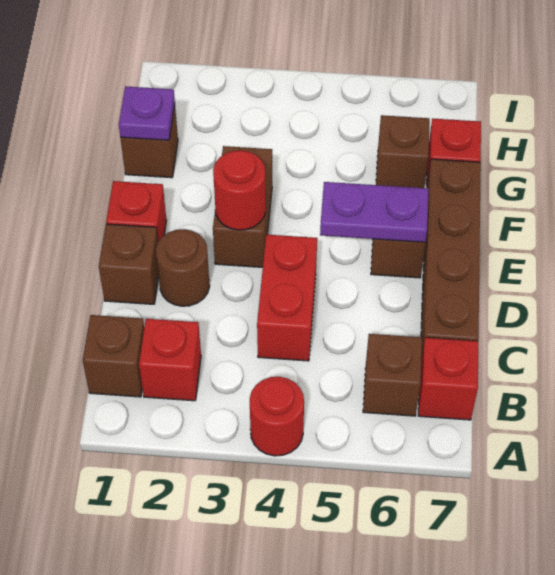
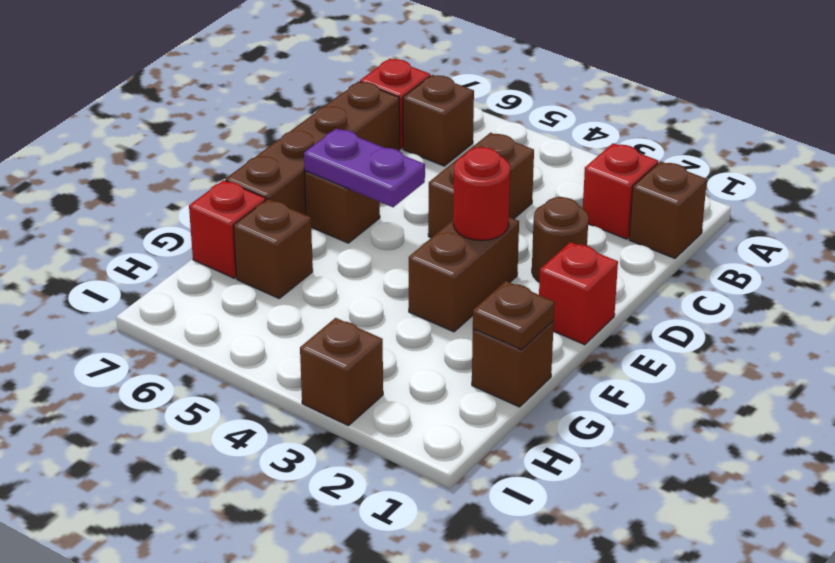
red round brick A4 level 1 -> none
red brick C4:D4 level 1 -> brown brick C4:D4 level 1
brown brick D1 level 1 -> brown brick I3 level 1
purple plate G1 level 2 -> brown plate G1 level 2

